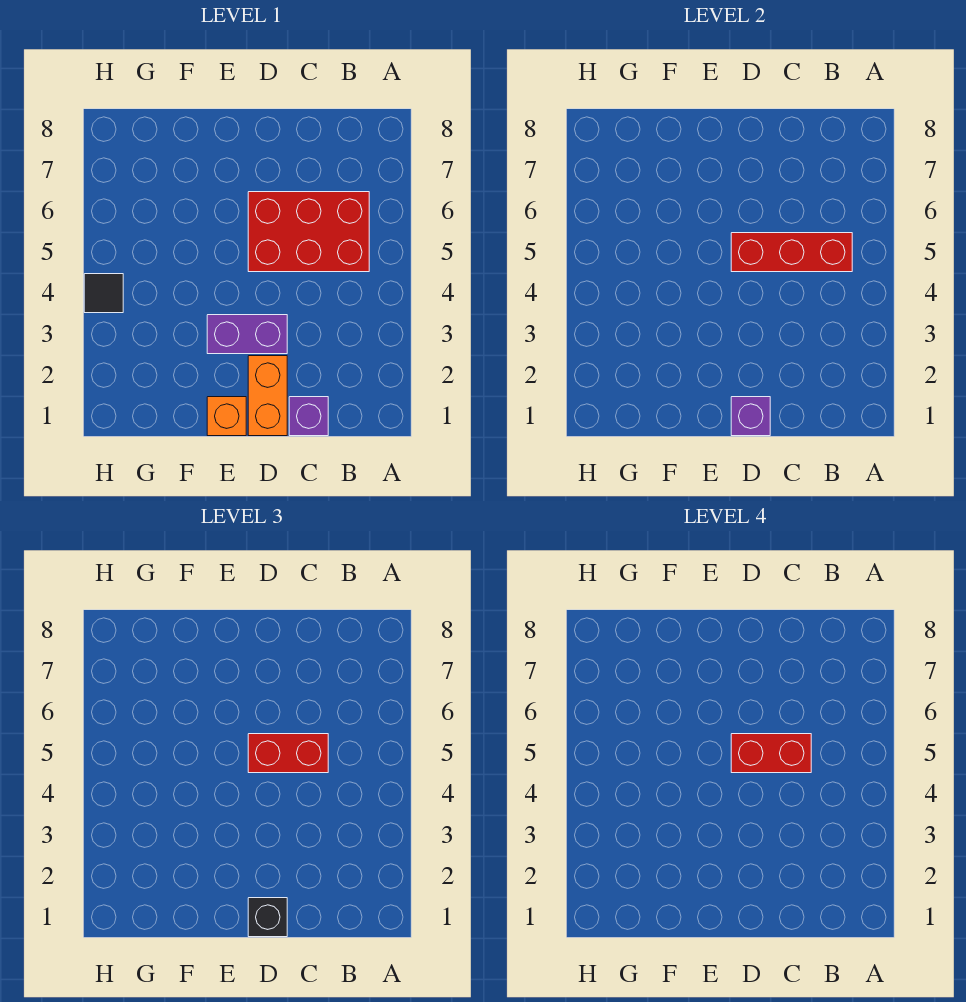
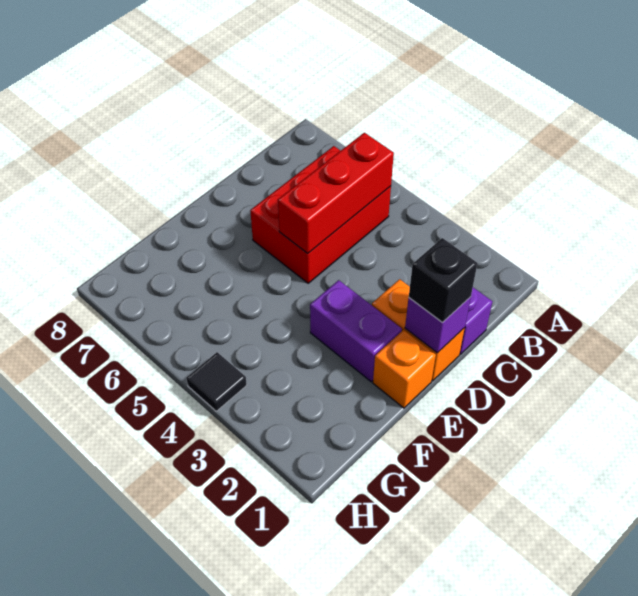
red brick C5:D5 level 3 -> none
red brick C5:D5 level 4 -> none
purple brick D3:E3 level 1 -> purple brick E2:E3 level 1

